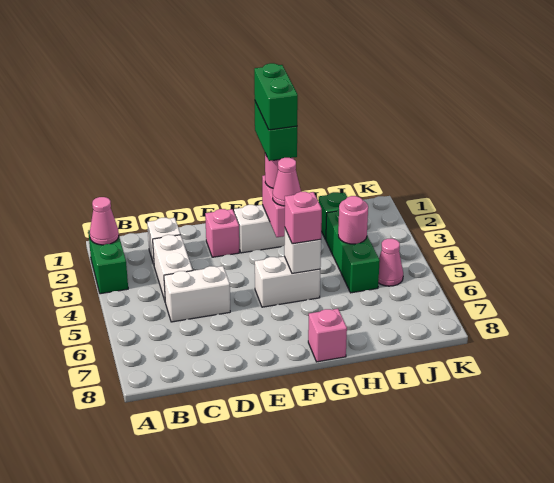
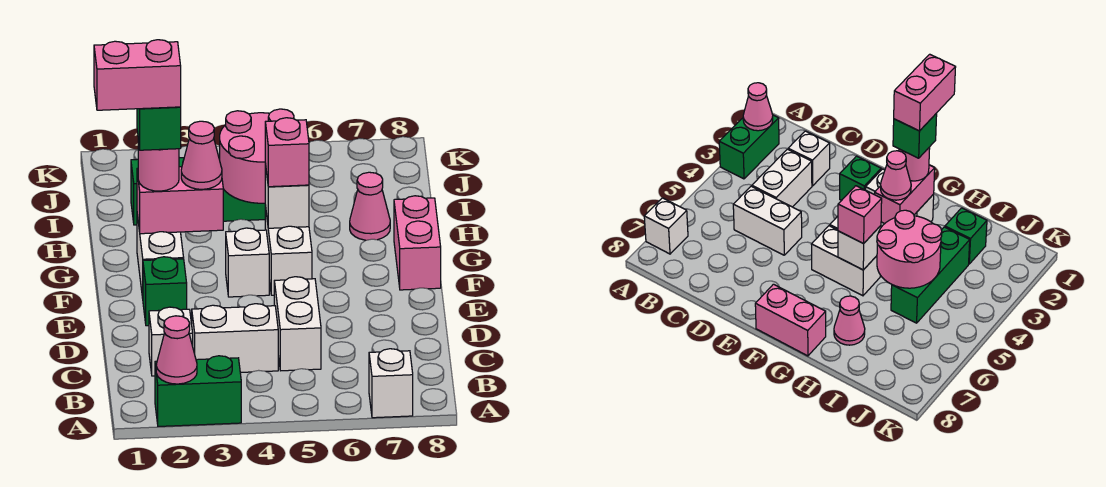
none -> white brick A7 level 1
pink brick E2 level 1 -> green brick E2 level 1
none -> white brick F4 level 1
green brick G1:G2 level 4 -> green brick G2 level 4
green brick G1:G2 level 5 -> pink brick G1:G2 level 5
pink brick G8 level 1 -> pink brick F8:G8 level 1
pink round brick I4 level 2 -> pink round brick H4:I5 level 2
pink cone J5 level 1 -> pink cone H7 level 1

